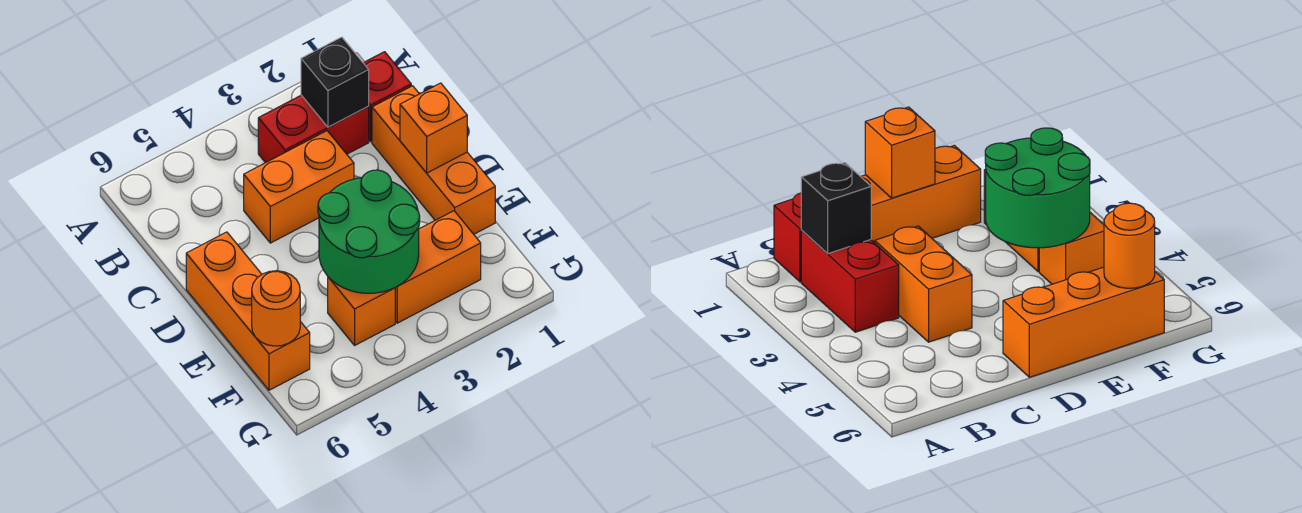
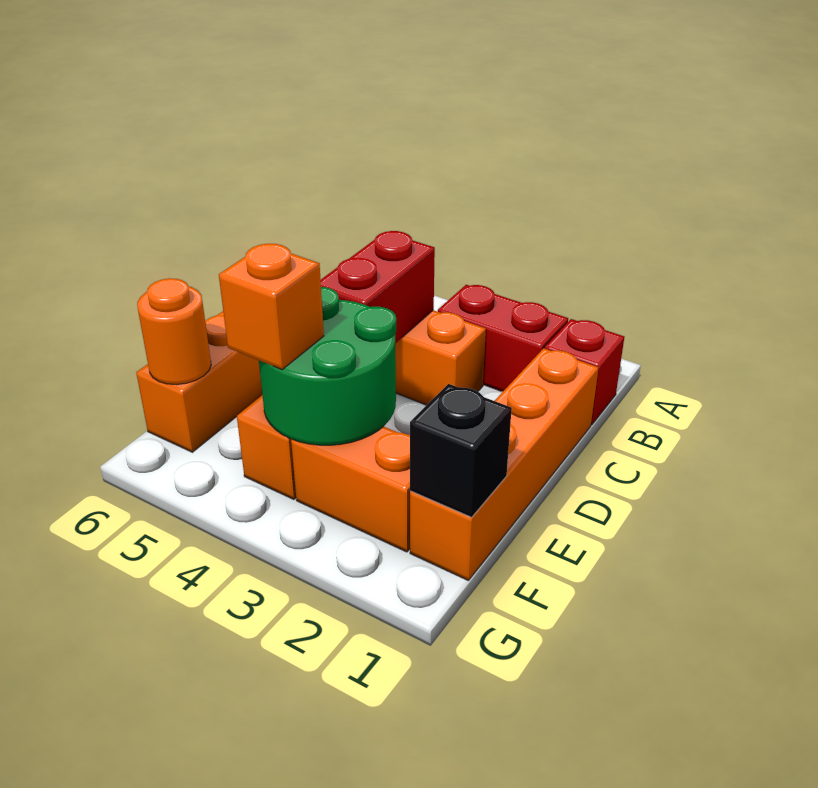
black brick B2 level 2 -> black brick F1 level 2
orange brick C1:E1 level 1 -> orange brick C1:F1 level 1
none -> red brick C4:D4 level 2
orange brick D1 level 2 -> orange brick F4 level 3

